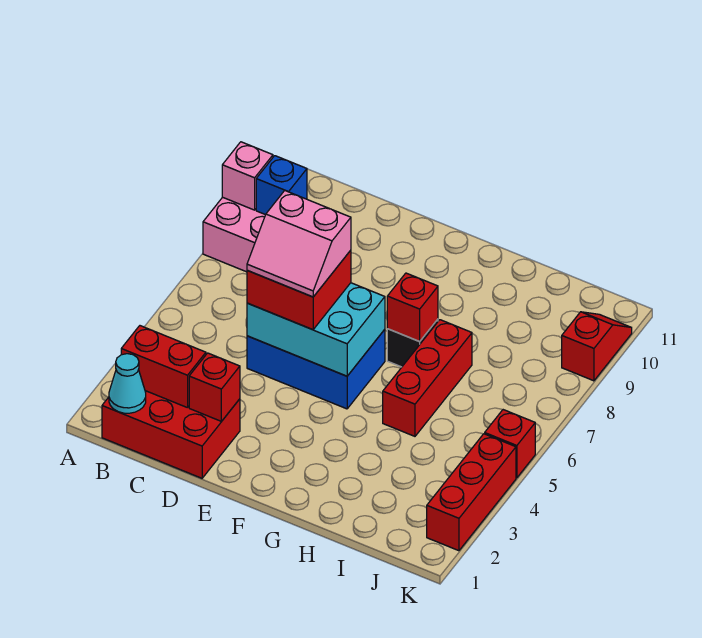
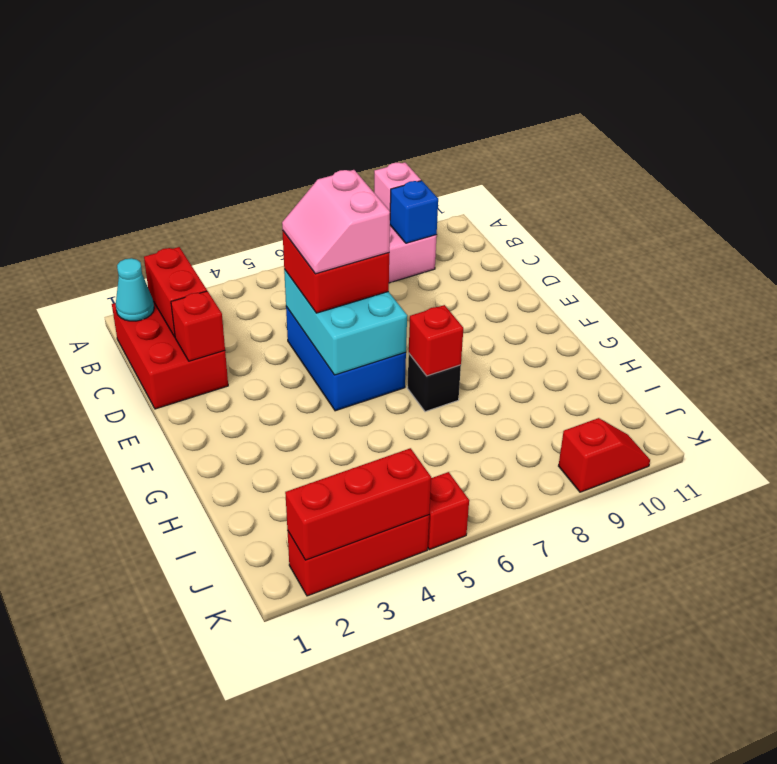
red brick H5:H7 level 1 -> red brick K2:K4 level 2

